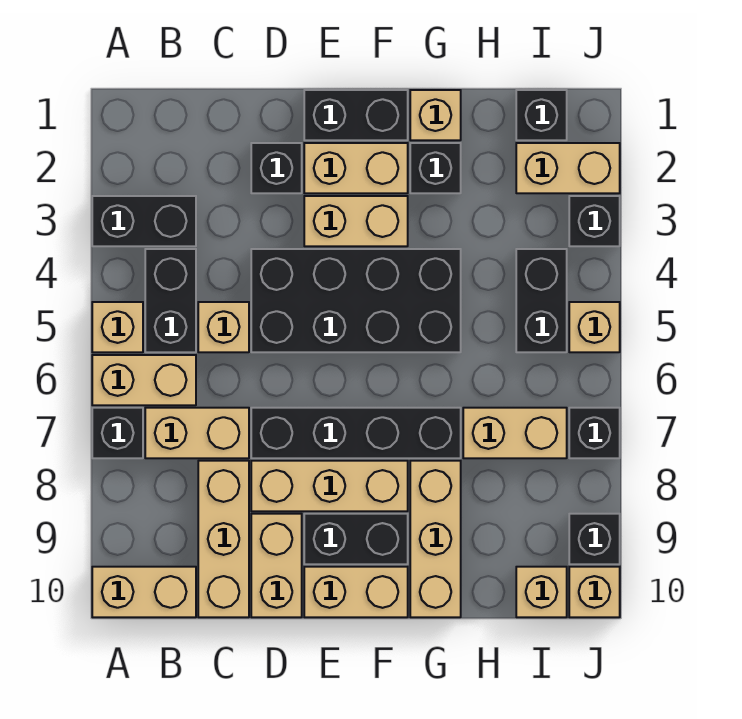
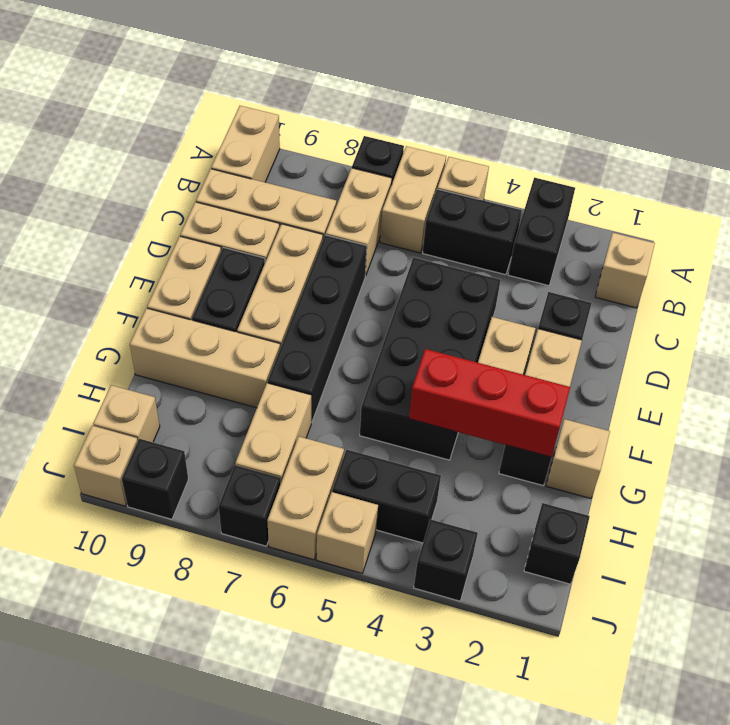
tan brick C5 level 1 -> tan brick B1 level 1
black brick E1:F1 level 1 -> none
none -> red brick G2:G4 level 2
tan brick I2:J2 level 1 -> tan brick I6:J6 level 1

